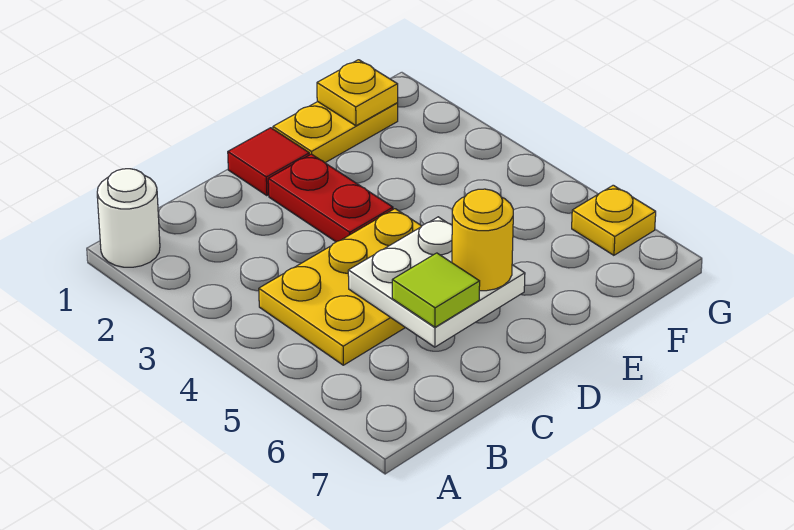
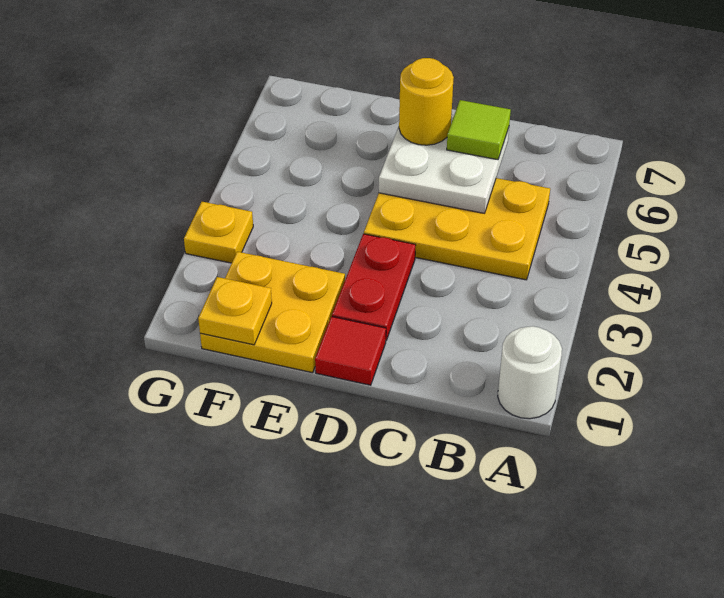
yellow plate E1:F1 level 1 -> yellow plate E1:F2 level 1
yellow plate G6 level 1 -> yellow plate G3 level 1

